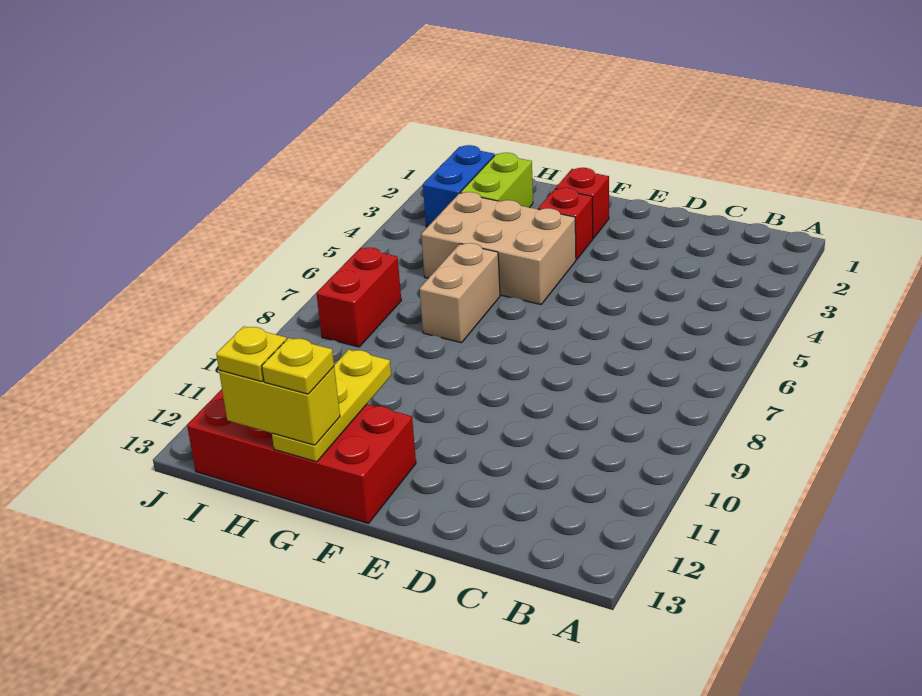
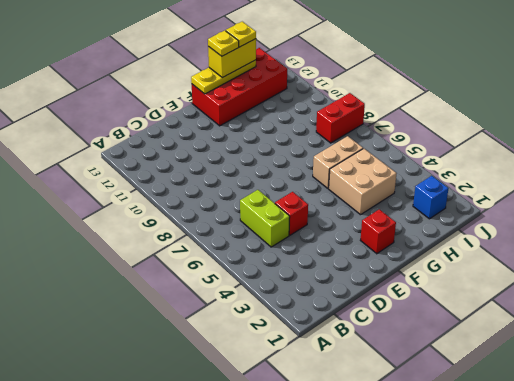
red brick F3 level 1 -> red brick D5 level 1
tan brick F4:H5 level 1 -> tan brick G4:H5 level 1
tan brick G6:G7 level 1 -> tan brick G6:H6 level 1
yellow plate G11:G13 level 2 -> yellow plate F13:H13 level 2
lime brick H2:H3 level 1 -> lime brick C5:C6 level 1
blue brick I2:I3 level 1 -> blue brick I2 level 1
red brick I7:I8 level 1 -> red brick I8:J8 level 1

